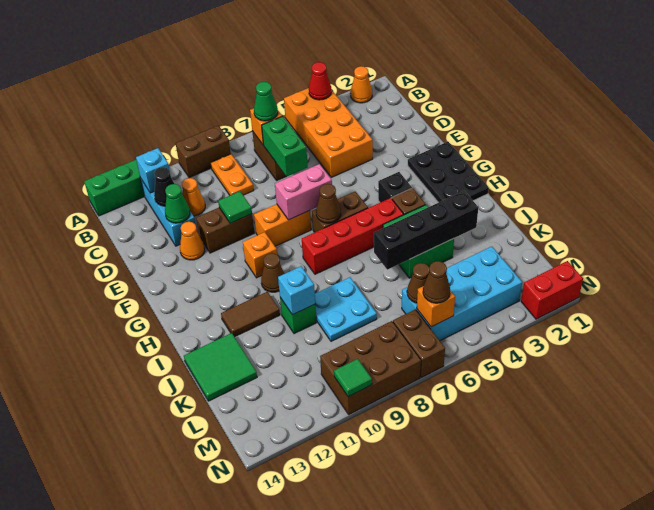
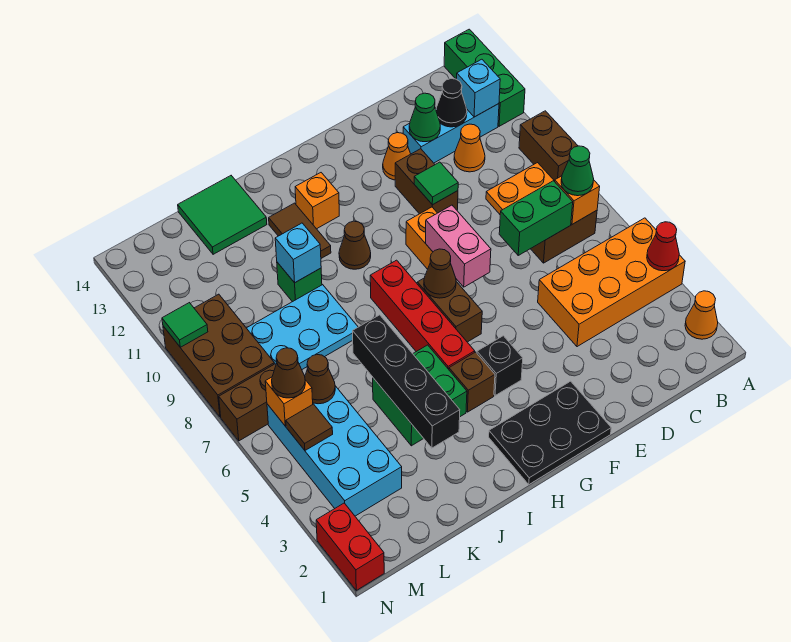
orange brick G10 level 1 -> orange brick H12 level 1
cyan plate J8:K9 level 1 -> cyan plate J8:L9 level 1
none -> brown tile M5 level 2

